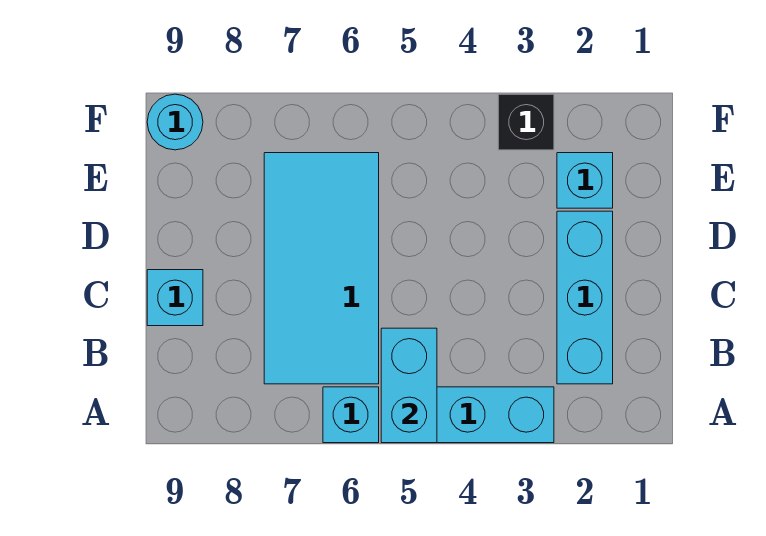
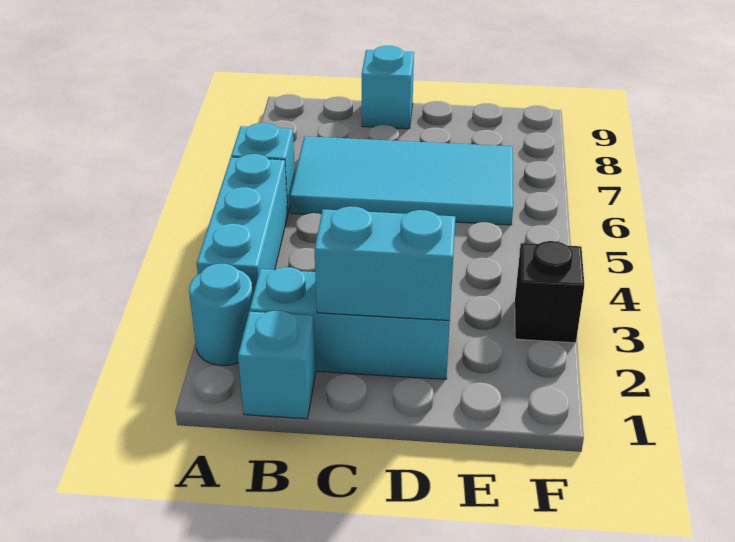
cyan brick A5:B5 level 2 -> cyan brick C2:D2 level 2
cyan brick E2 level 1 -> cyan brick B1 level 1
cyan round brick F9 level 1 -> cyan round brick A2 level 1

